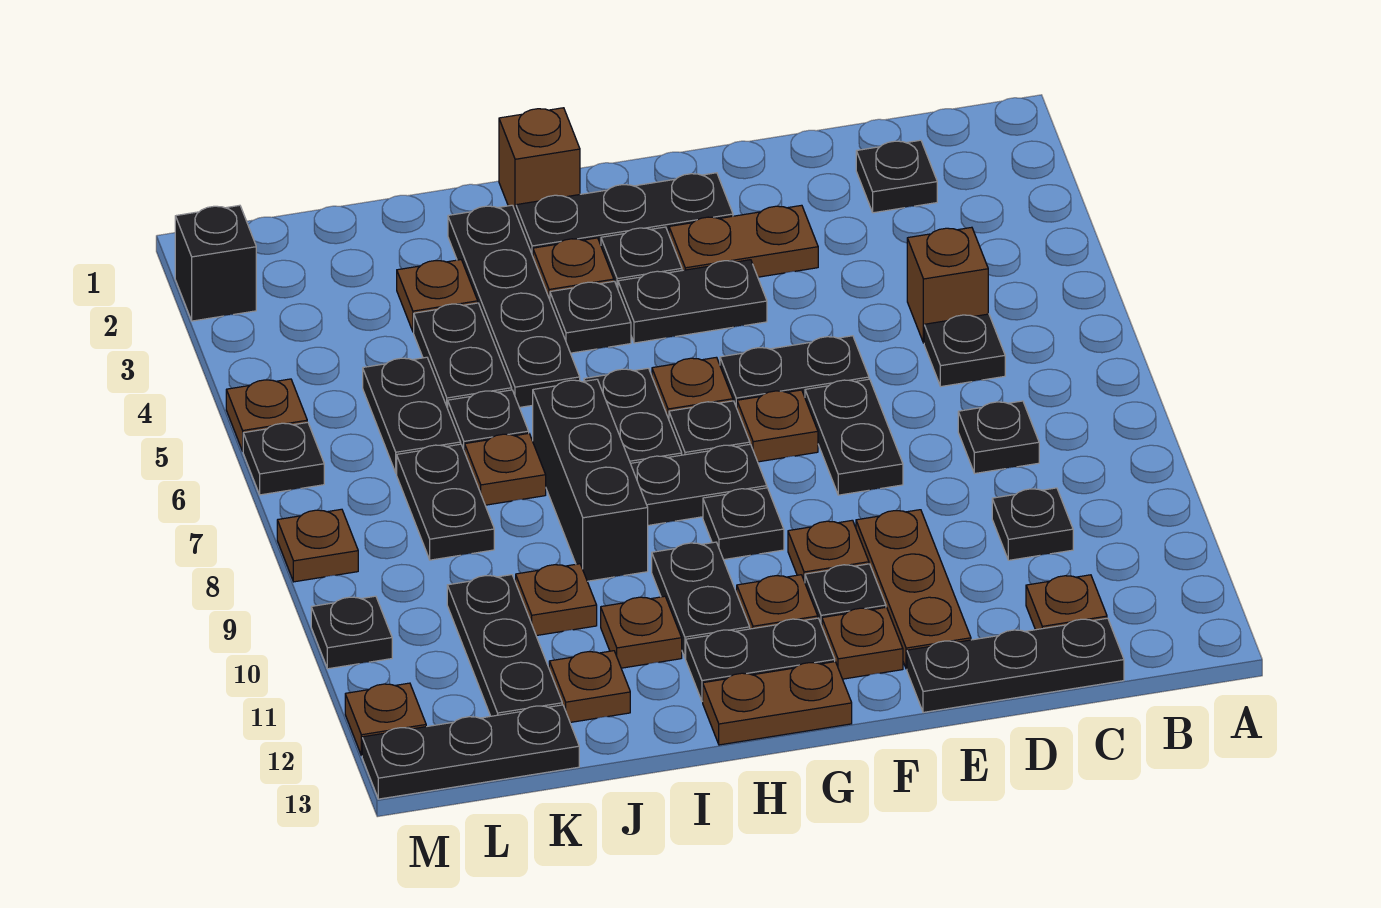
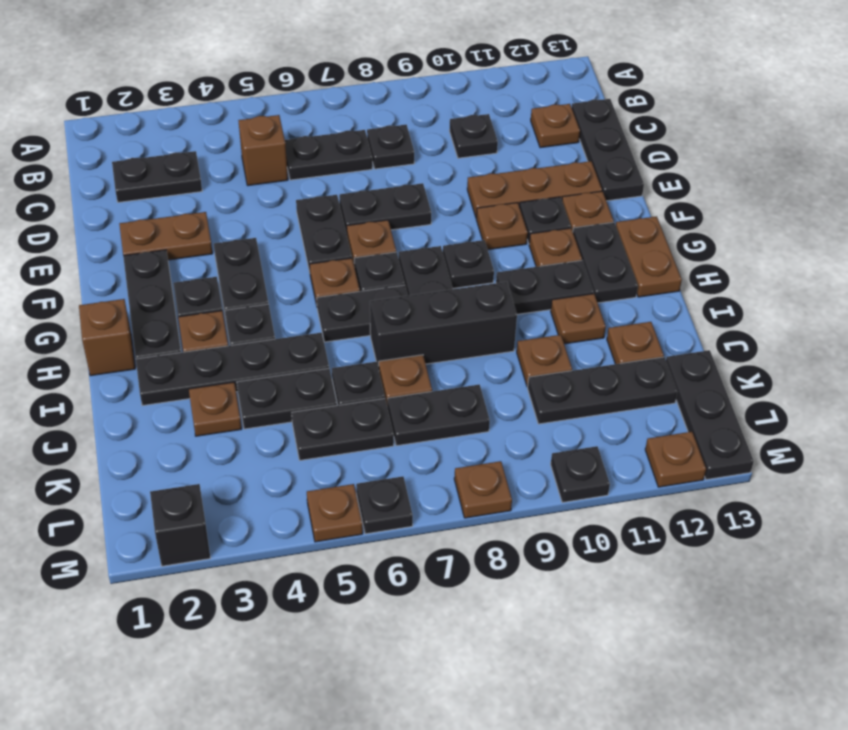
black plate C2 level 1 -> black plate C2:C3 level 1
black plate C6 level 1 -> black plate C6:C7 level 1
brown plate E3:F3 level 1 -> brown plate E2:E3 level 1

